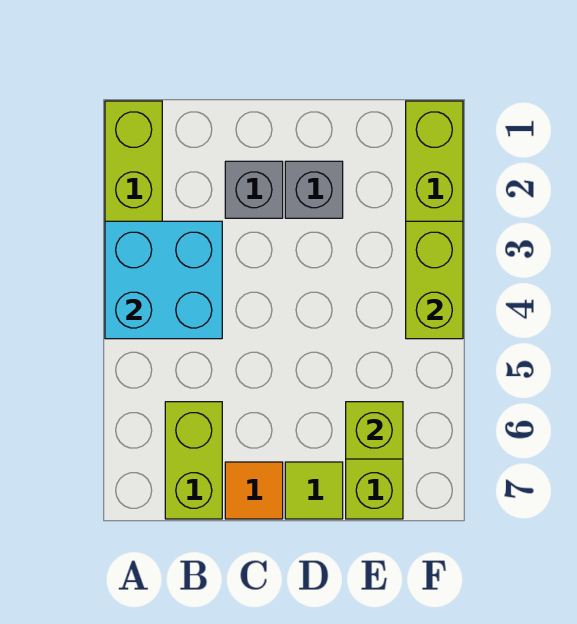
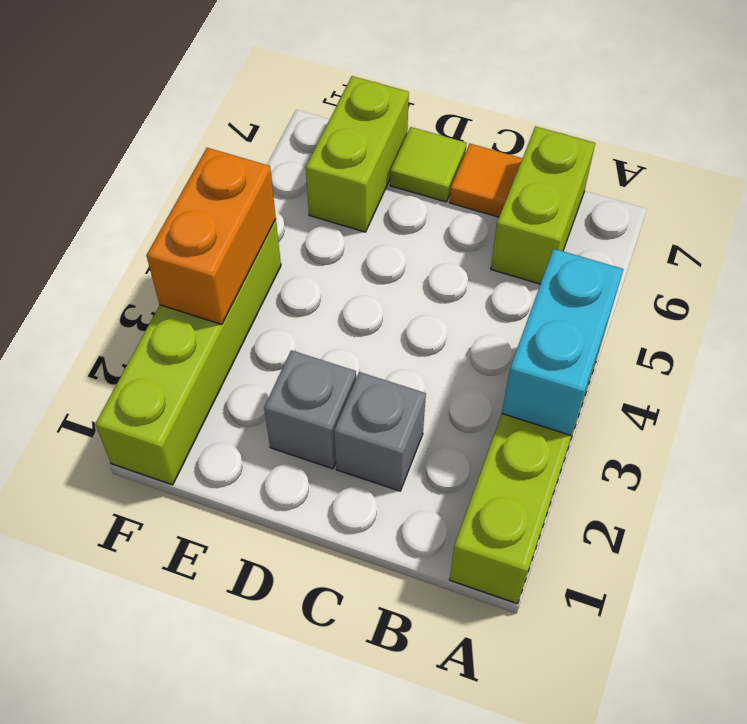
cyan brick A3:B4 level 2 -> cyan brick A3:A4 level 2
lime brick E6 level 2 -> none
lime brick F3:F4 level 2 -> orange brick F3:F4 level 2

